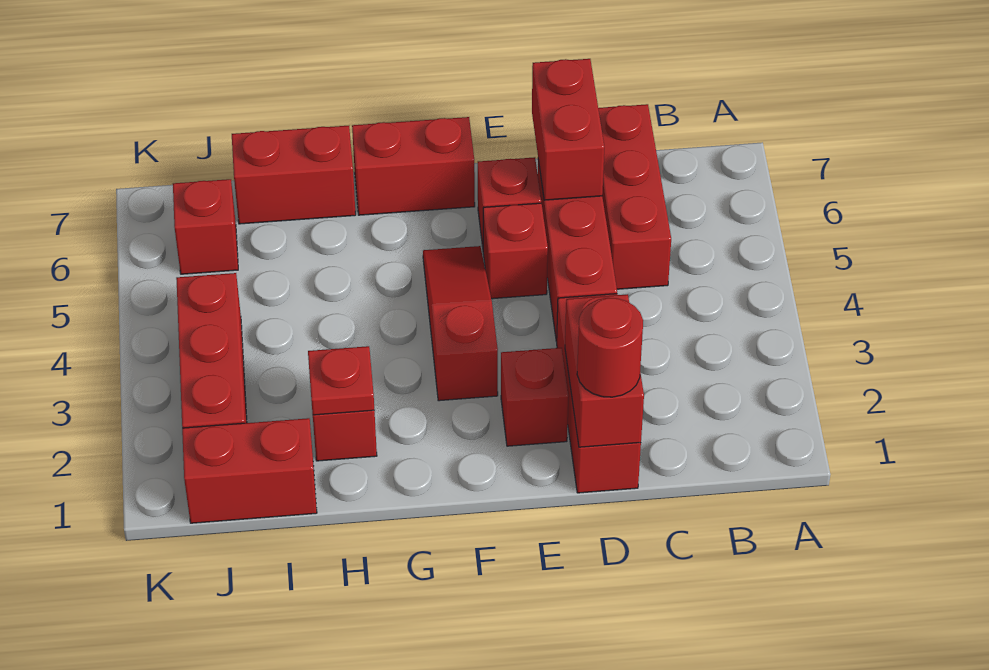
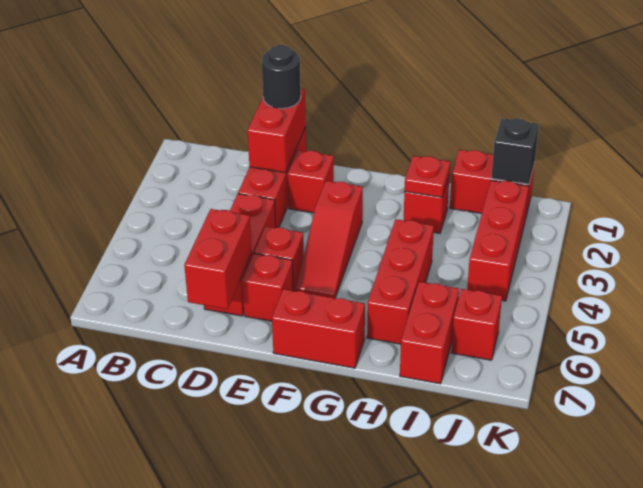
red brick C5:C7 level 1 -> red brick H4:H6 level 1
red round brick D1 level 3 -> black round brick D1 level 3
red brick H7:I7 level 1 -> red brick I6:I7 level 1
none -> black brick J1 level 2

